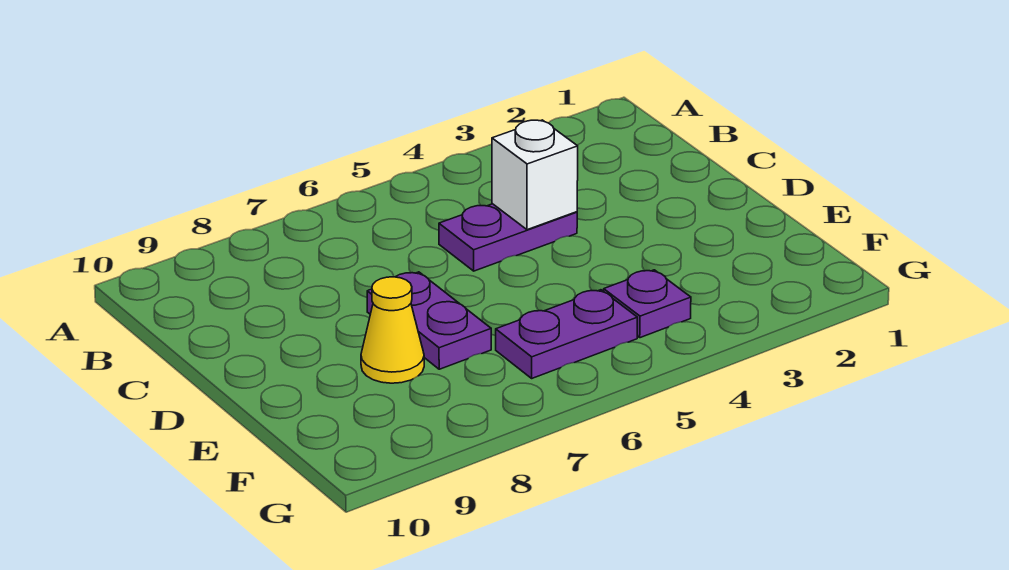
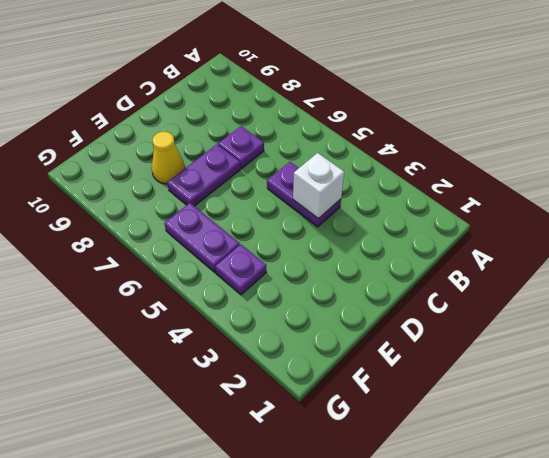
none -> purple plate C7 level 1

